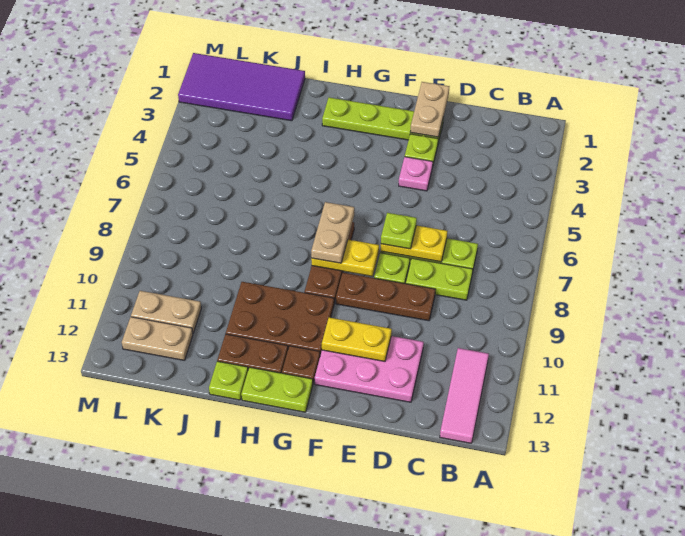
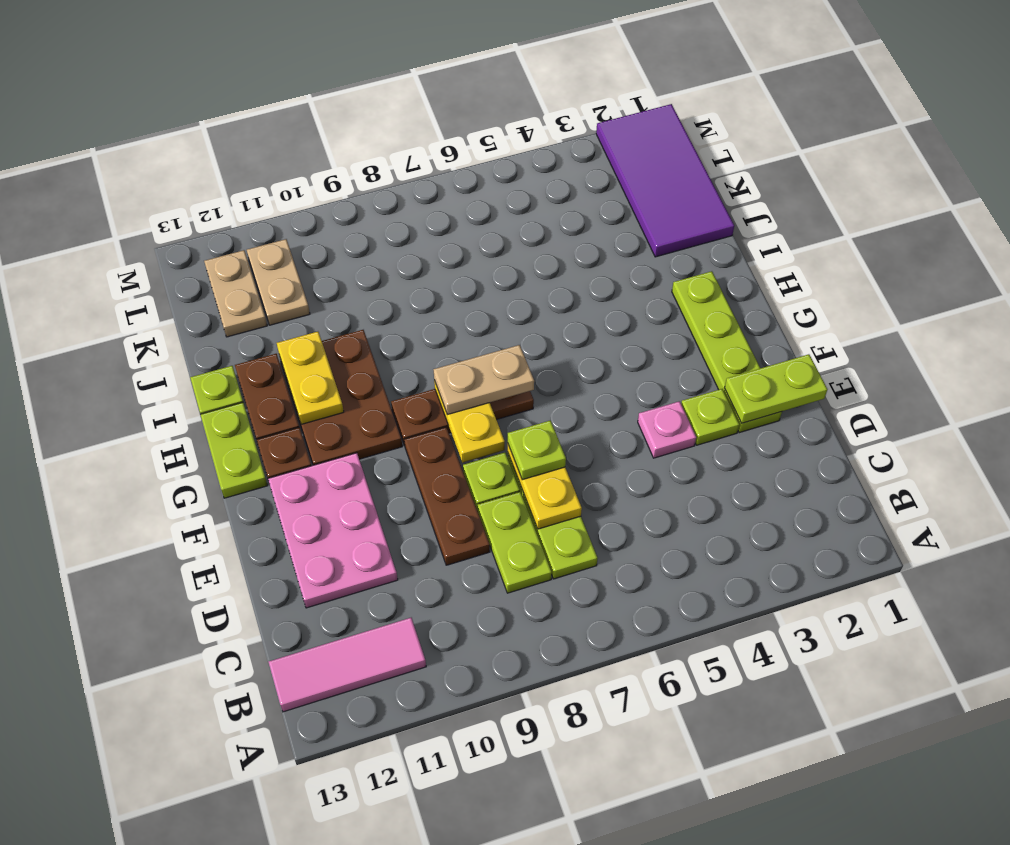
tan plate E1:E2 level 2 -> lime plate E1:E2 level 2
yellow plate E11:F11 level 2 -> yellow plate H11:I11 level 2

